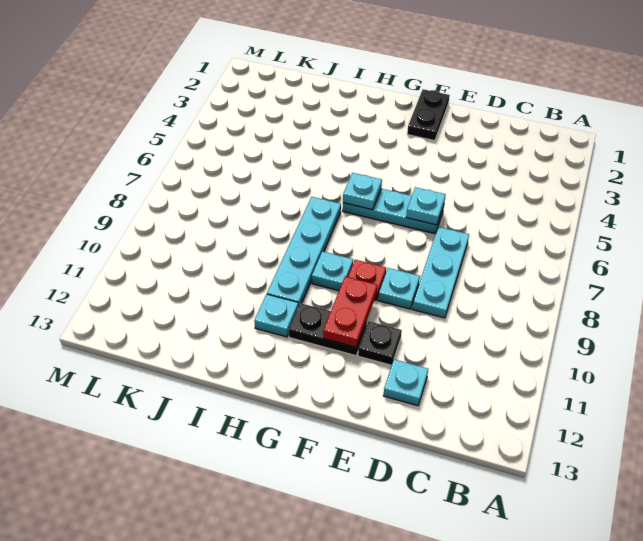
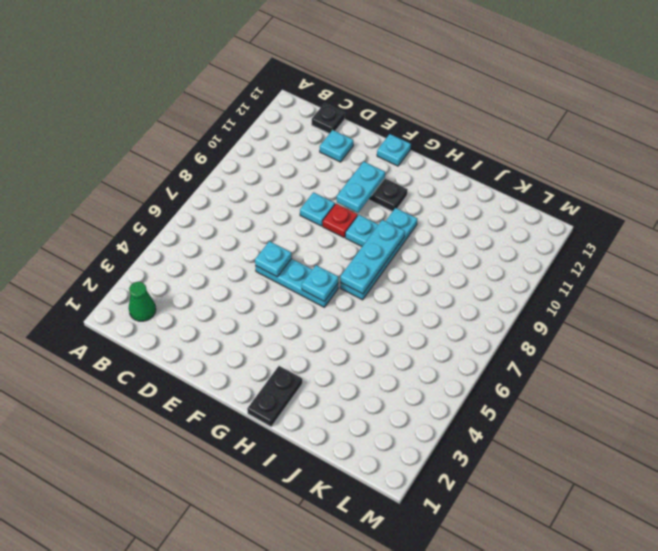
none -> green cone B2 level 1
cyan plate D7:D9 level 1 -> cyan plate H7:H9 level 2
black plate E11 level 1 -> black plate C13 level 1
black plate F1:F2 level 1 -> black plate H1:H2 level 1
red plate F10:F11 level 2 -> cyan plate F10:F11 level 2
cyan plate H11 level 1 -> cyan plate F13 level 1

